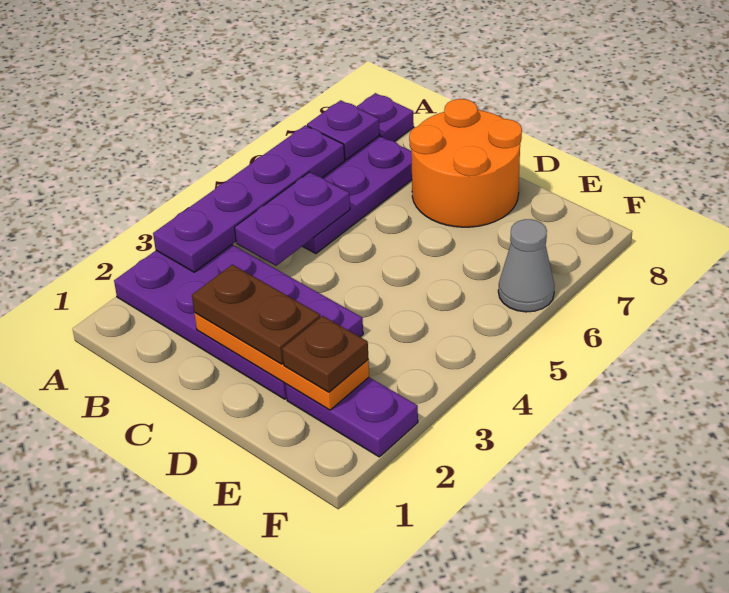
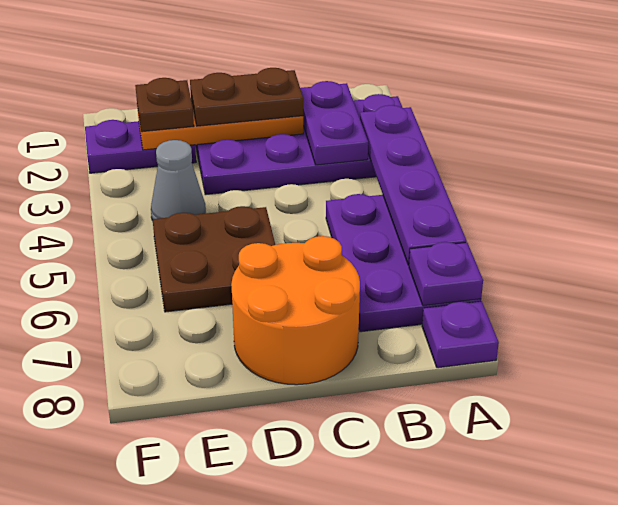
purple plate B4:B5 level 2 -> purple plate B2:B3 level 2
none -> brown plate D5:E6 level 1
grey cone F6 level 1 -> grey cone E4 level 1

